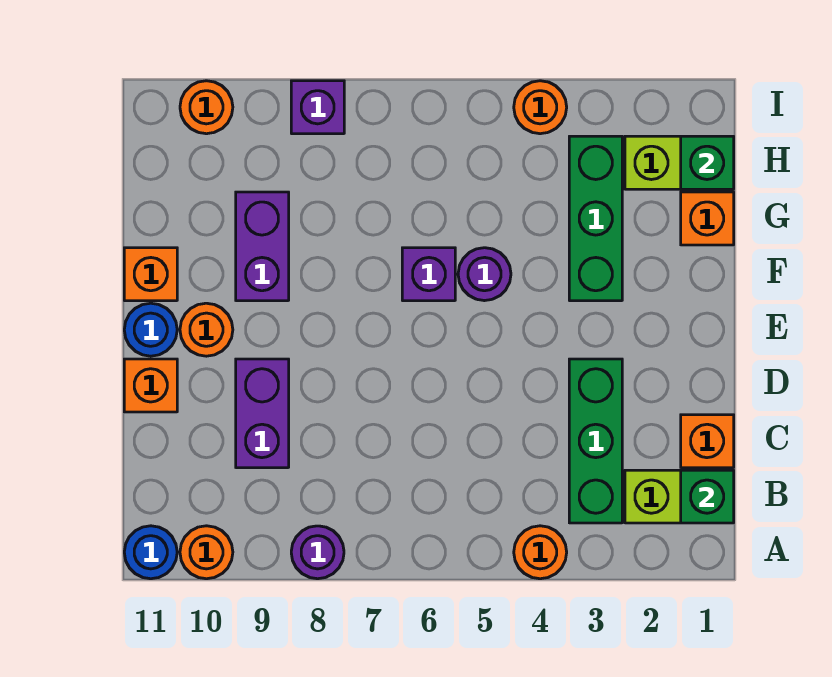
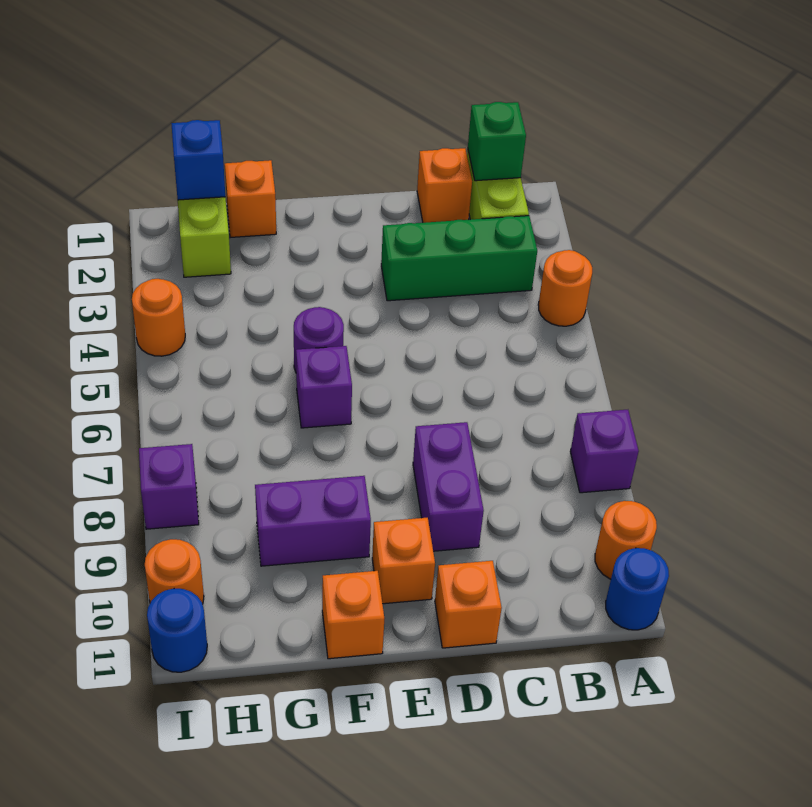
purple round brick A8 level 1 -> purple brick A8 level 1
purple brick C9:D9 level 1 -> purple brick D8:D9 level 1
orange round brick E10 level 1 -> orange brick E10 level 1
blue round brick E11 level 1 -> blue round brick I11 level 1
green brick F3:H3 level 1 -> none
green brick H1 level 2 -> blue brick H1 level 2

